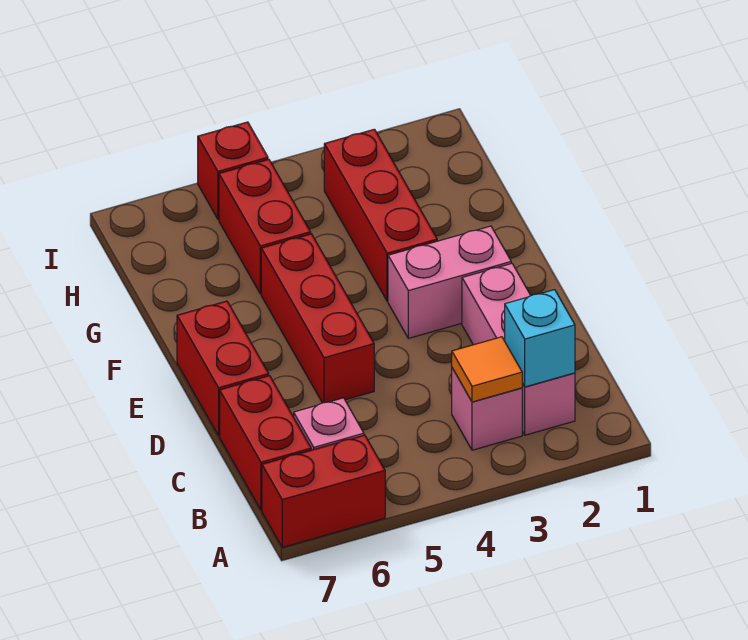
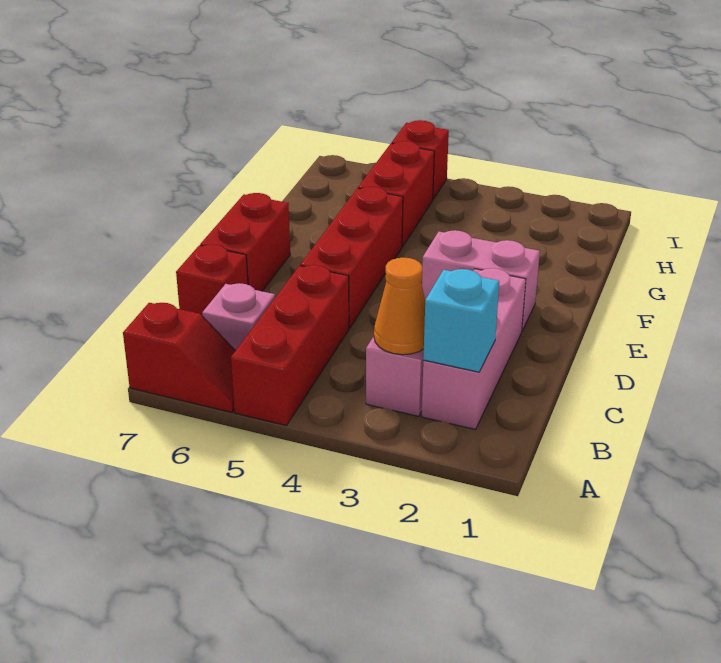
red brick A6:A7 level 1 -> red slope A6:A7 level 1 top 7
orange tile B3 level 2 -> orange cone B3 level 2
red brick B7:C7 level 1 -> red brick C7 level 1
red brick F3:H3 level 1 -> red brick A5:C5 level 1

